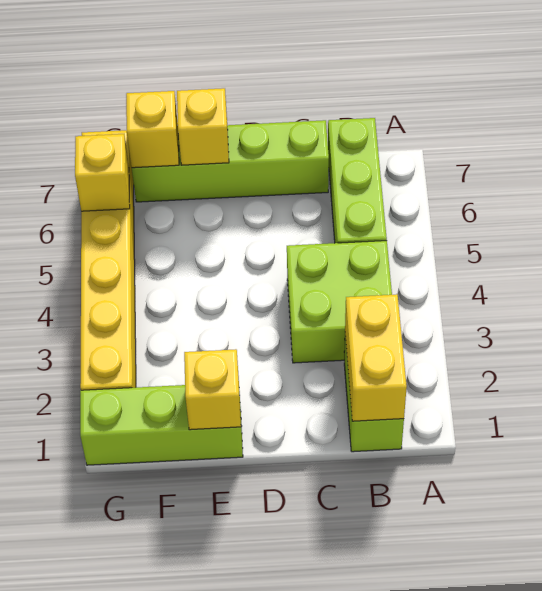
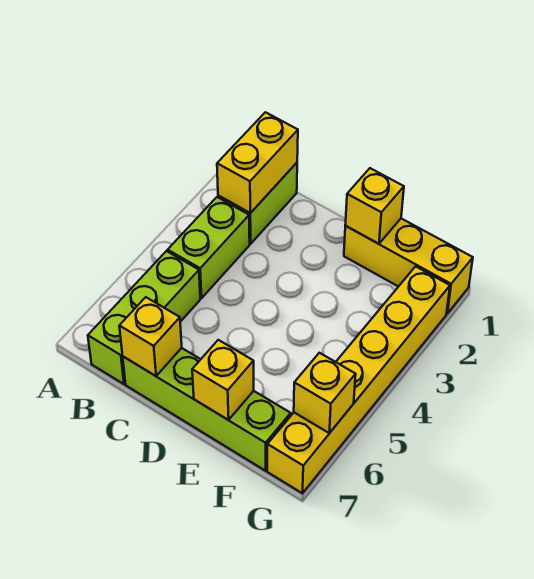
lime brick B3:C4 level 1 -> lime brick B3:B4 level 1
lime brick E1:G1 level 1 -> yellow brick E1:G1 level 1
yellow brick F7 level 2 -> yellow brick C7 level 2

